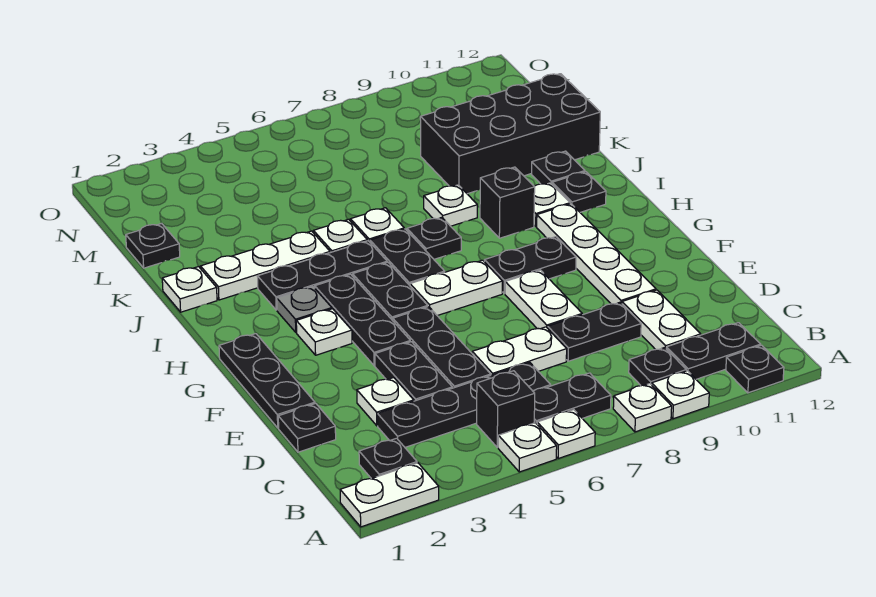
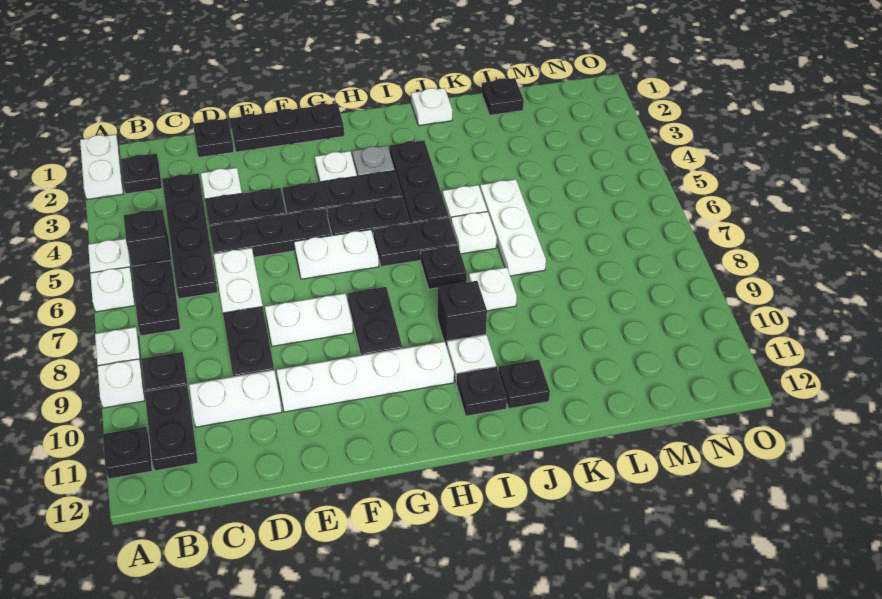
white plate G6:G7 level 1 -> white plate F6:G6 level 1
white plate J2:J4 level 1 -> white plate K5:K7 level 1
black brick K9:L12 level 1 -> none

